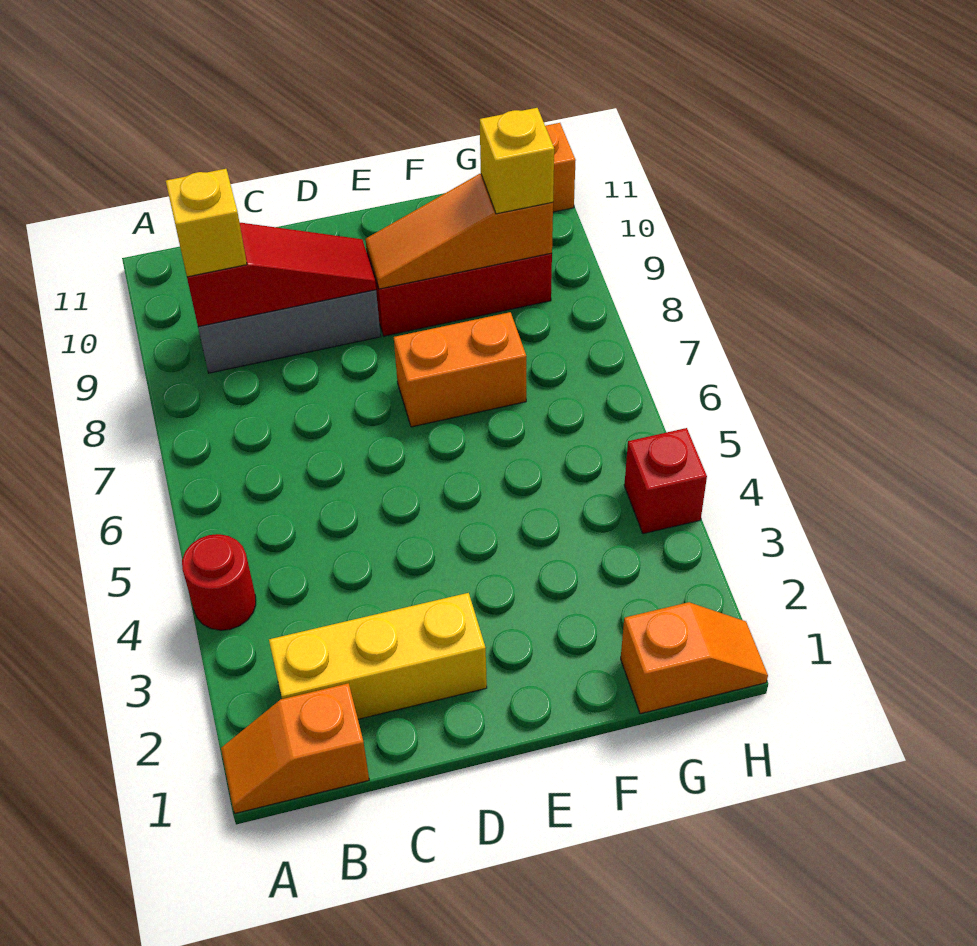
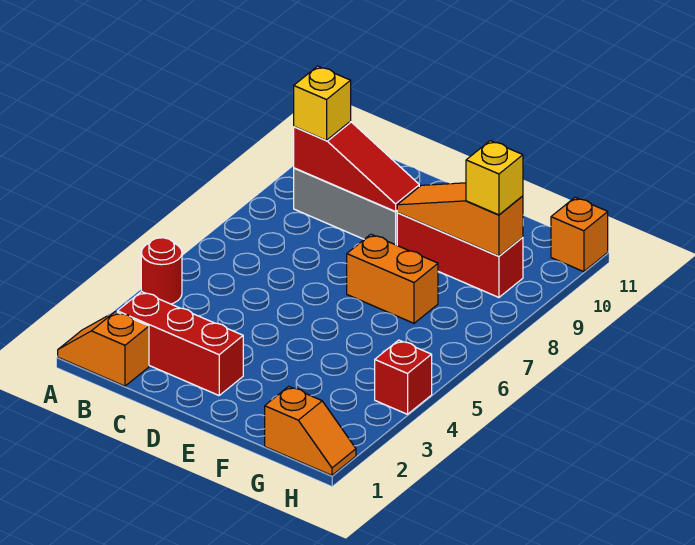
yellow brick B2:D2 level 1 -> red brick B2:D2 level 1

